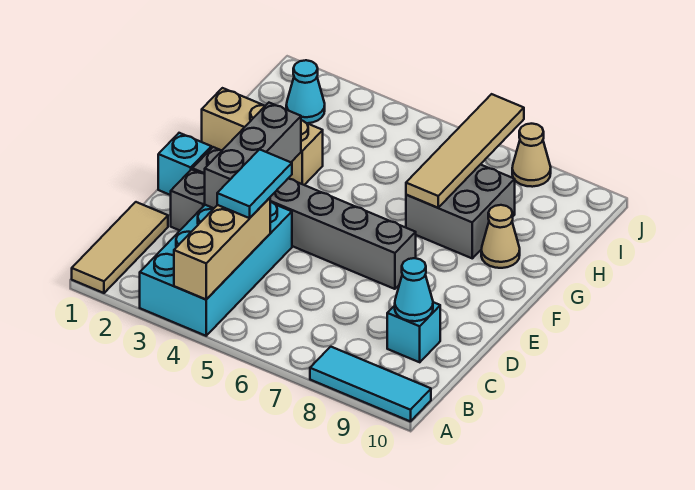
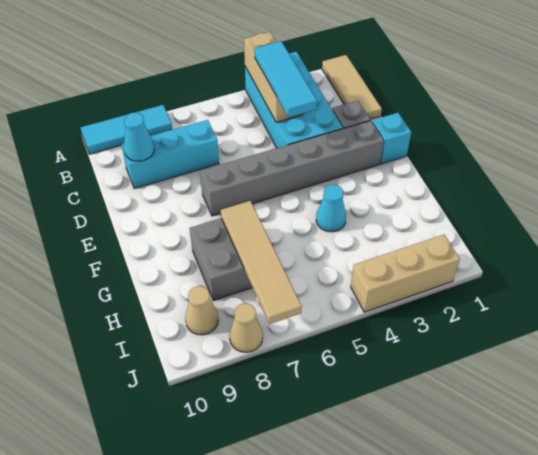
cyan tile C4:D4 level 3 -> cyan tile B4:D4 level 3
cyan brick C9 level 1 -> cyan brick C7:C9 level 1
grey brick D3:F3 level 2 -> none
tan brick G1:G3 level 1 -> tan brick J2:J4 level 1
tan cone G9 level 1 -> tan cone I9 level 1
cyan cone I2 level 1 -> cyan cone G4 level 1

